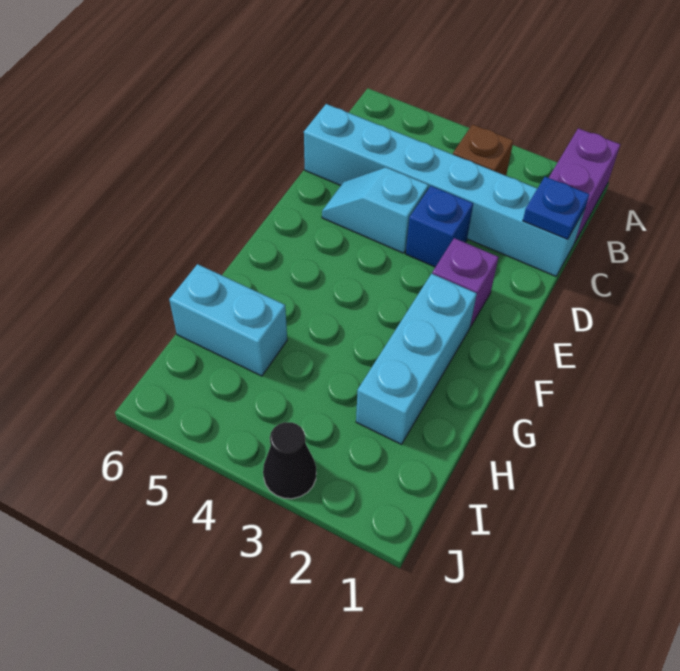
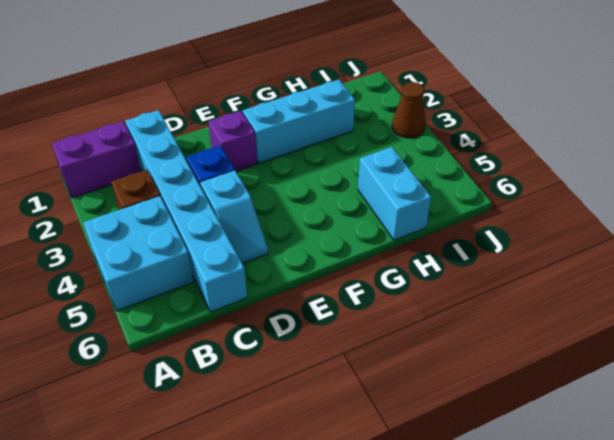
none -> cyan brick A4:B5 level 1
blue plate C1 level 2 -> none
black cone J3 level 1 -> brown cone J3 level 1

